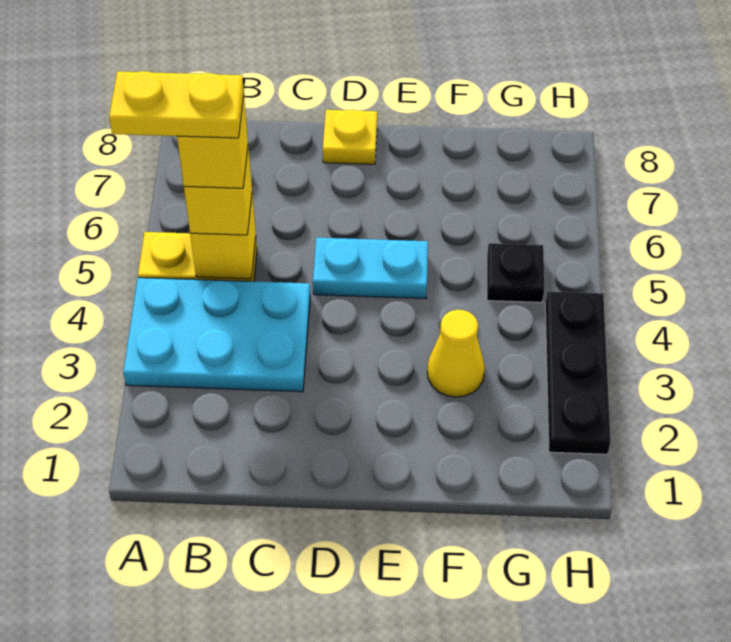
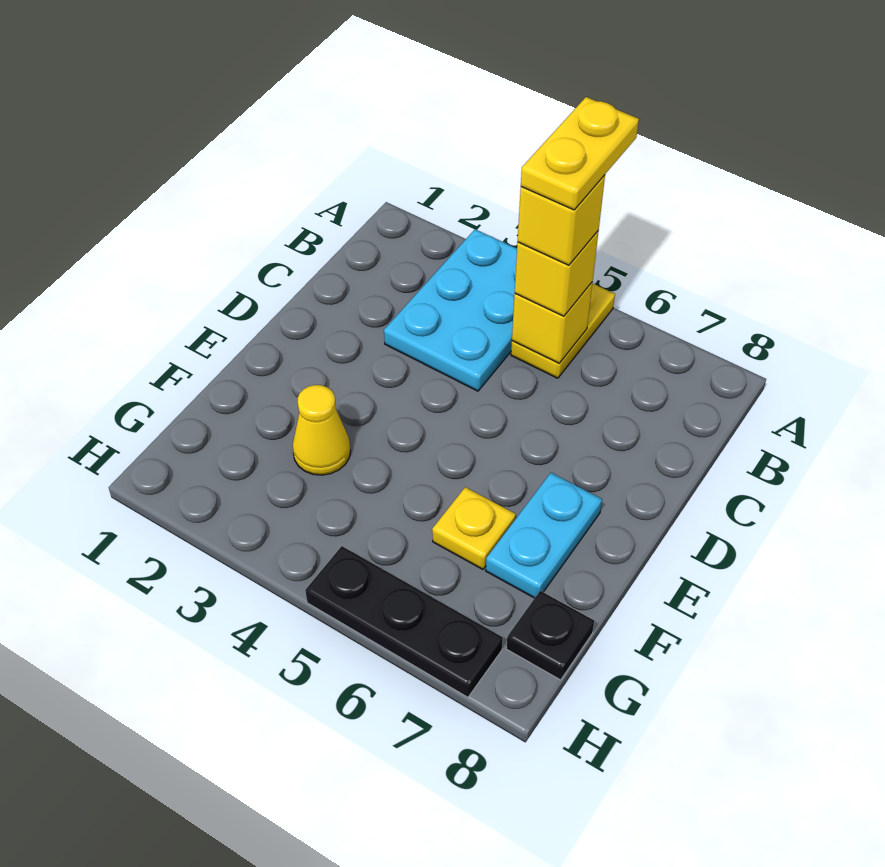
cyan plate D5:E5 level 1 -> cyan plate E7:F7 level 1
yellow plate D8 level 1 -> yellow plate F6 level 1
black plate G5 level 1 -> black plate G8 level 1
black plate H2:H4 level 1 -> black plate H5:H7 level 1

